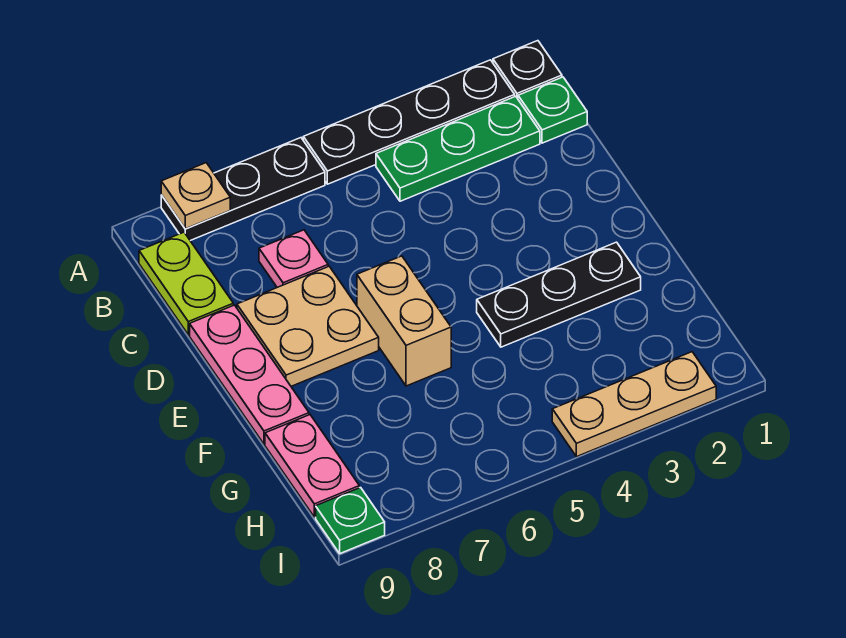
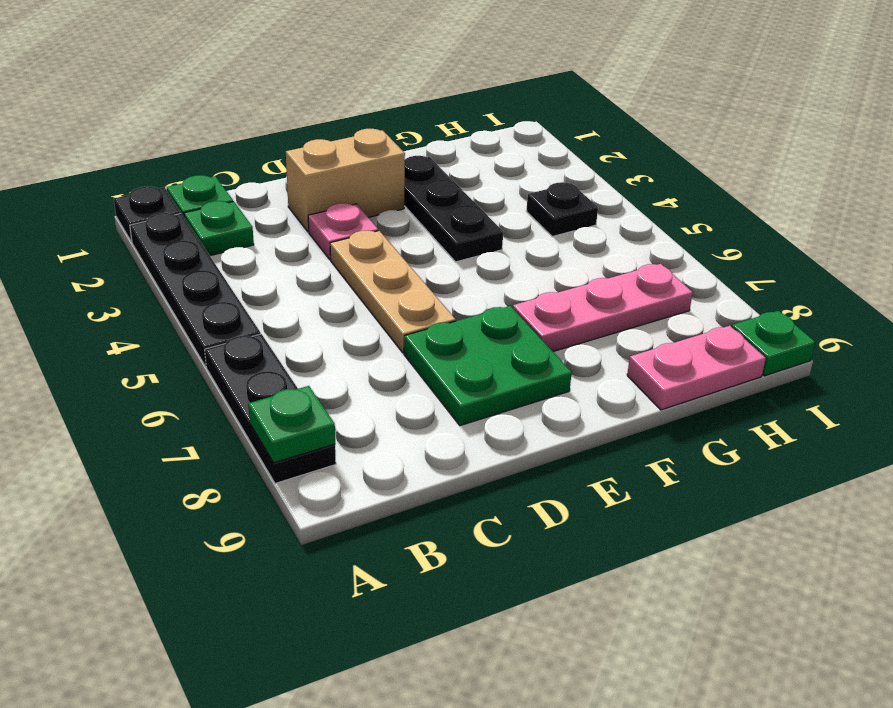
tan plate A8 level 2 -> green plate A8 level 2
green plate B2:B4 level 1 -> green plate B2 level 1
lime plate B9:C9 level 1 -> none
pink plate C7 level 1 -> pink plate D3 level 1
tan plate D7:E8 level 1 -> green plate D7:E8 level 1
pink plate D9:F9 level 1 -> pink plate F7:H7 level 1
tan brick E6:F6 level 1 -> tan brick D2:E2 level 1
none -> black plate H4 level 1
tan plate I2:I4 level 1 -> tan plate D4:D6 level 1

